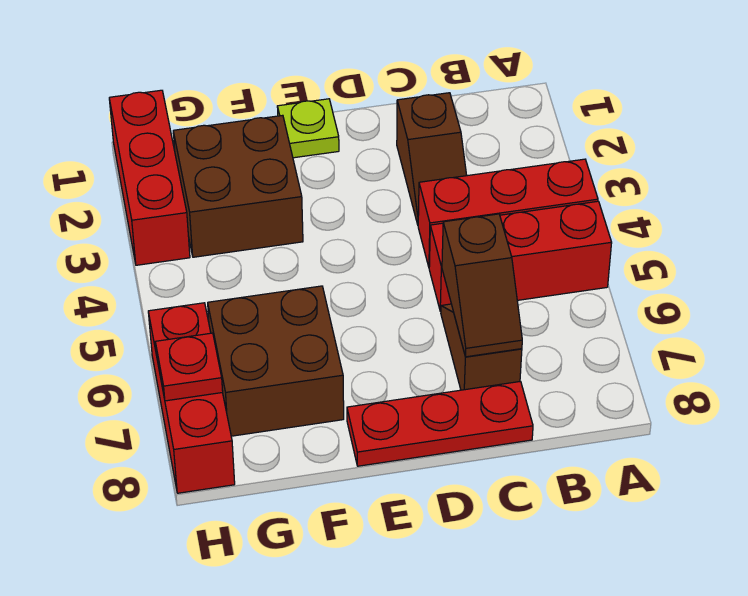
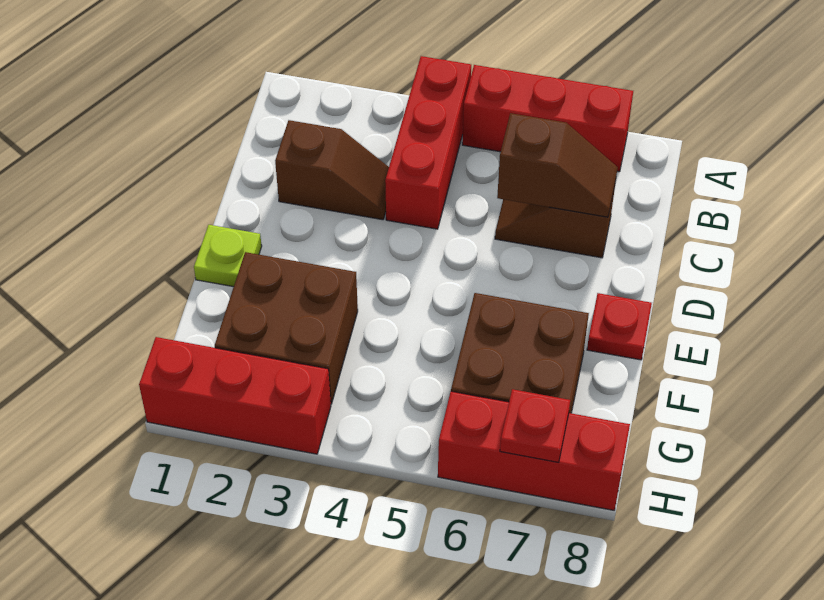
red brick A5:C5 level 1 -> red brick A5:A7 level 1
red plate C8:E8 level 1 -> red plate E8 level 1

